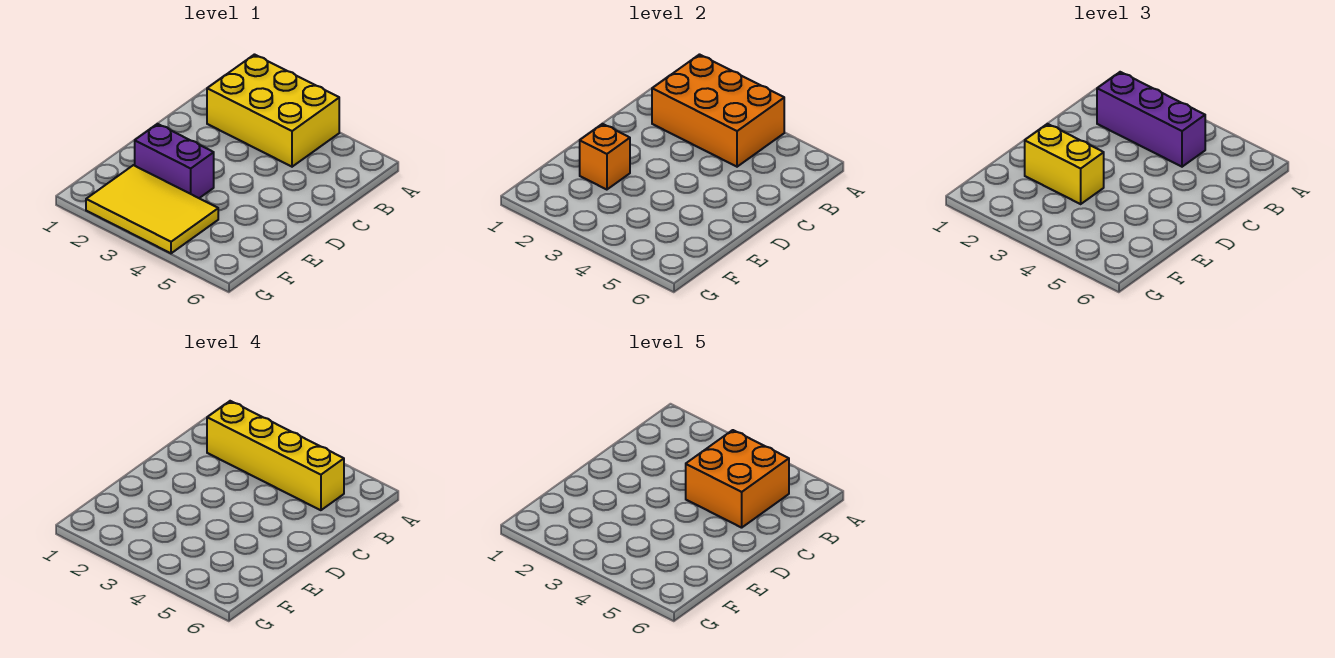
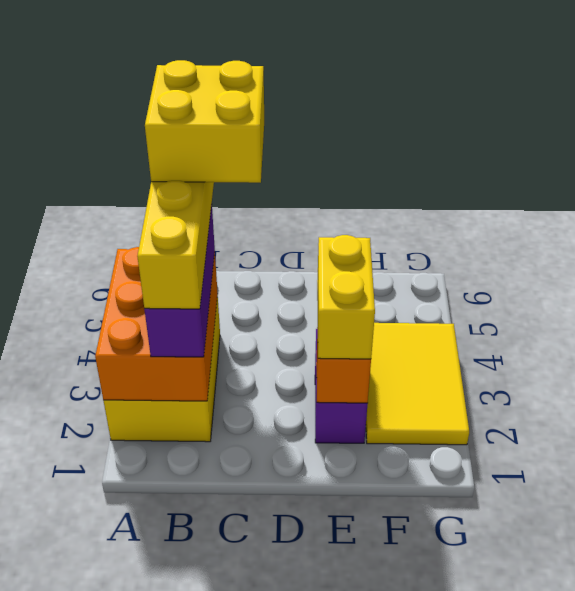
orange brick B4:C5 level 5 -> yellow brick B4:C5 level 5

